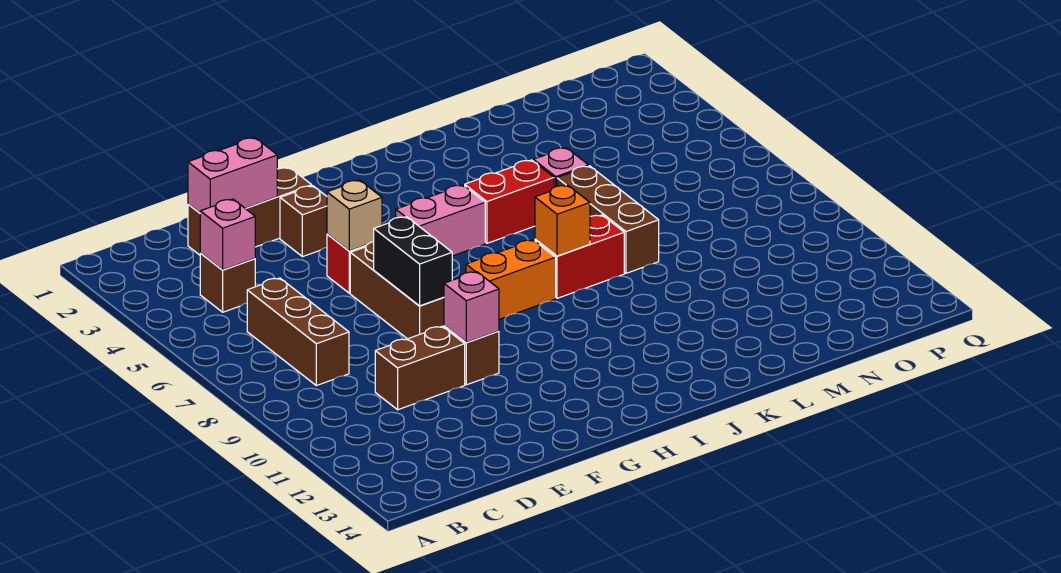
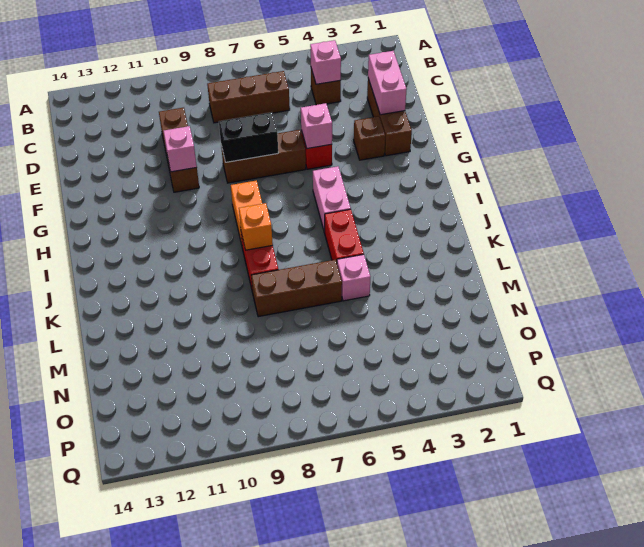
tan brick F5 level 2 -> pink brick F5 level 2

